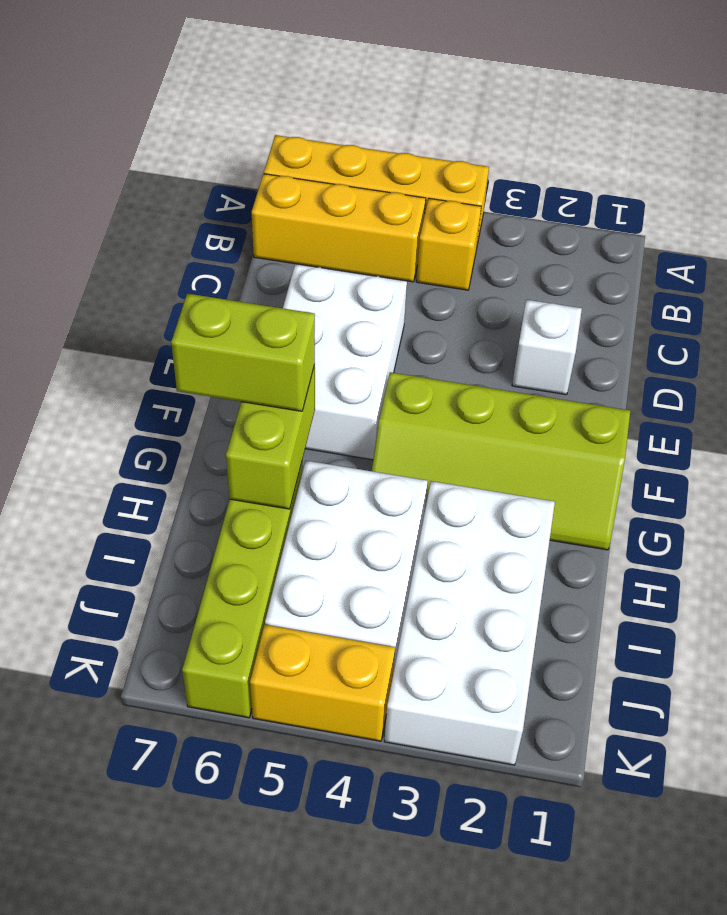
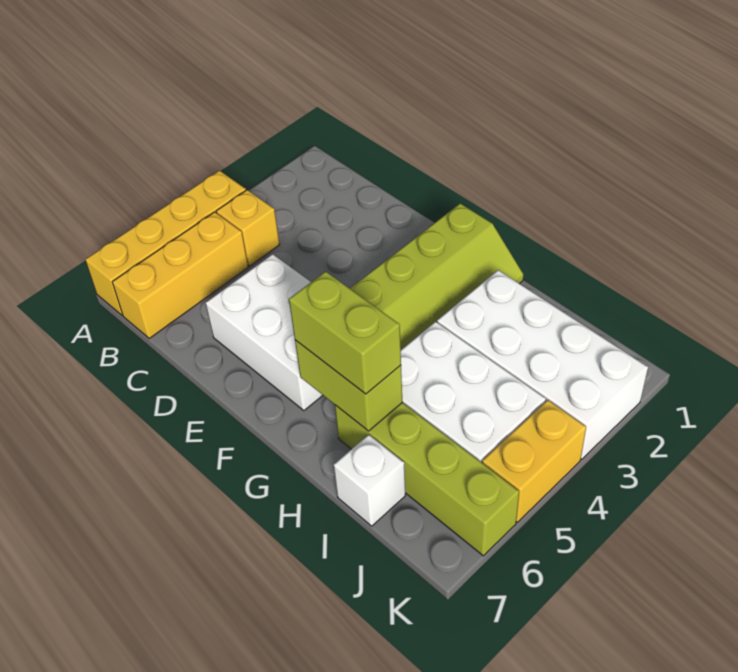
white brick D2 level 1 -> white brick I7 level 1
lime brick G6:G7 level 3 -> lime brick G6:H6 level 3

